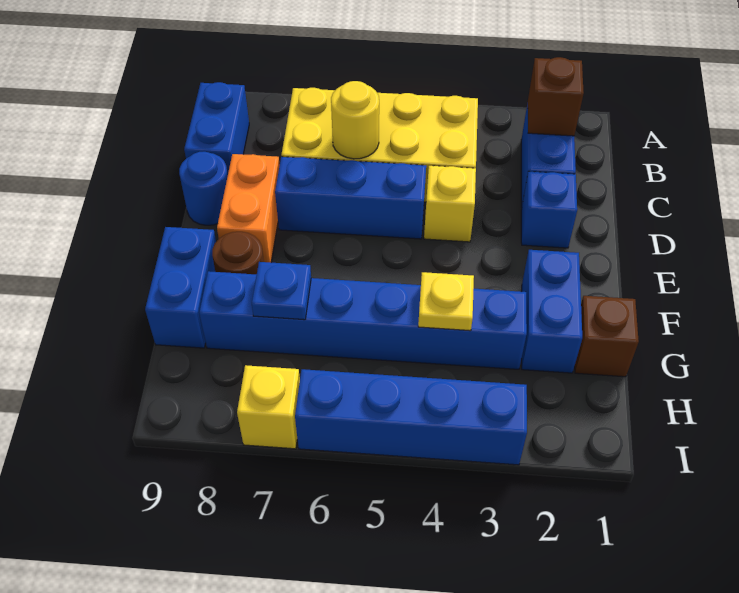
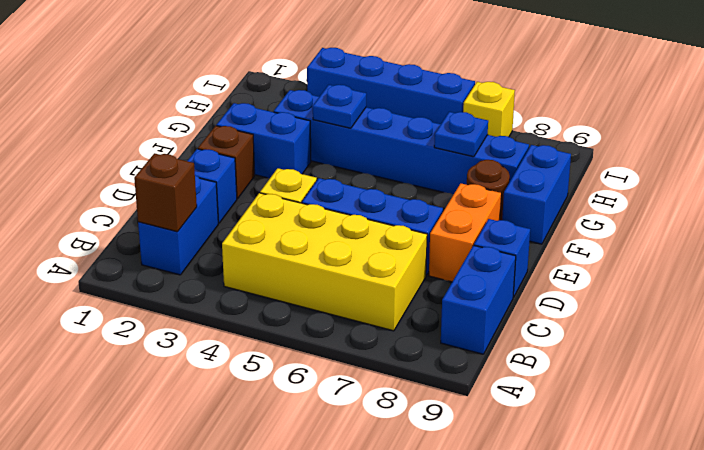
yellow round brick C6 level 2 -> none
blue round brick D9 level 1 -> blue brick D9 level 1
blue brick F2:G2 level 1 -> blue brick F2:F3 level 1
brown brick G1 level 1 -> brown brick E2 level 1
yellow plate G4 level 2 -> blue plate G4 level 2

